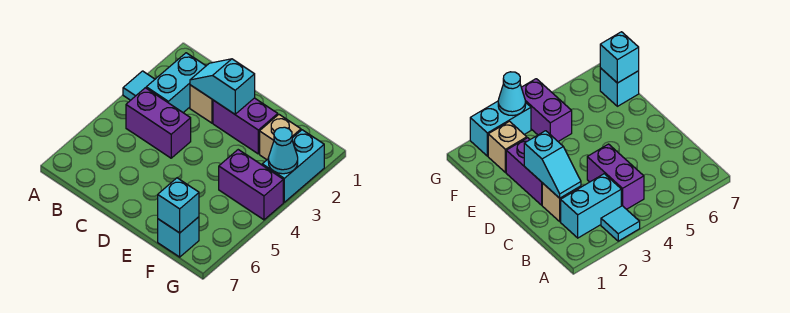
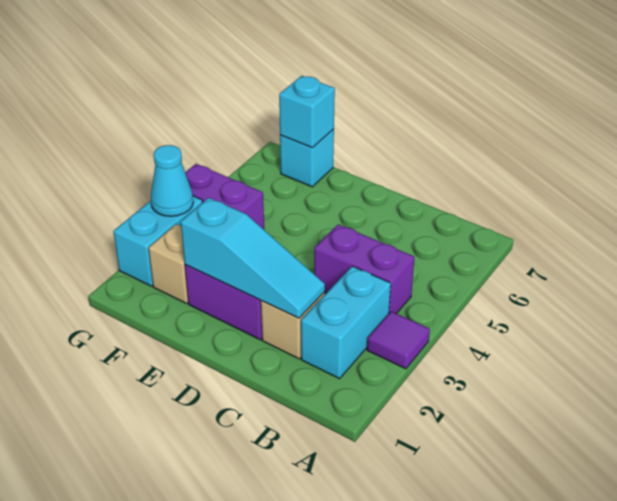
cyan tile A3 level 1 -> purple tile A3 level 1
cyan slope C2:D2 level 2 top D -> cyan slope C2:E2 level 2 top E

